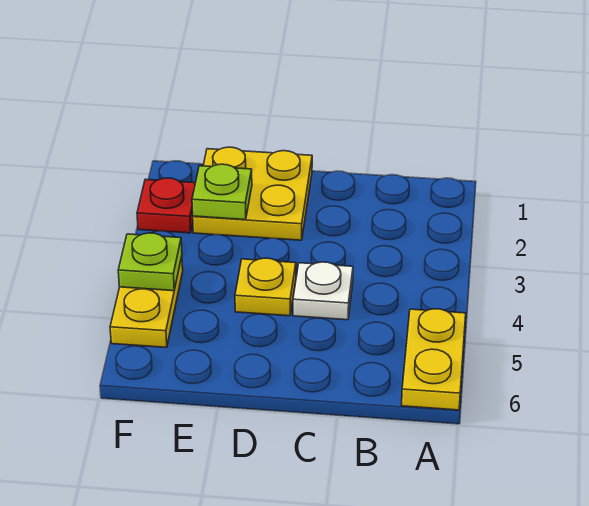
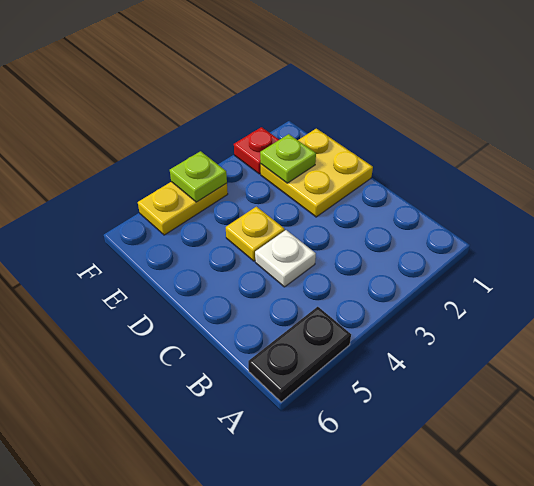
yellow plate A5:A6 level 1 -> black plate A5:A6 level 1

